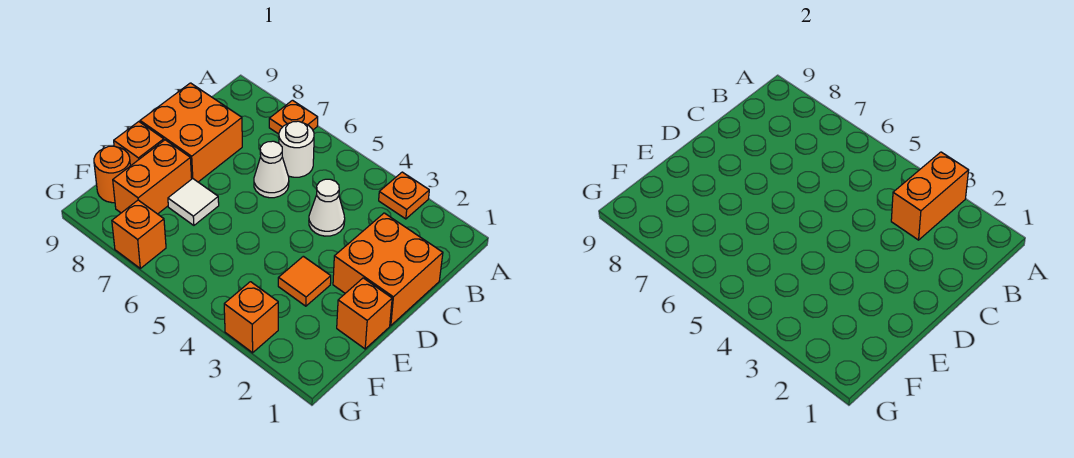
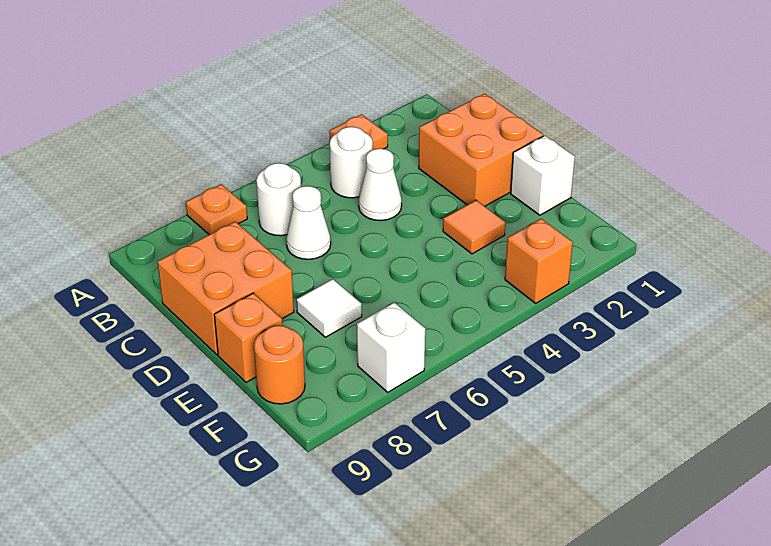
orange brick A3:B3 level 2 -> none
none -> white round brick B4 level 1
orange brick E1 level 1 -> white brick E1 level 1
orange brick E8:F8 level 1 -> none
orange brick G7 level 1 -> white brick G7 level 1

